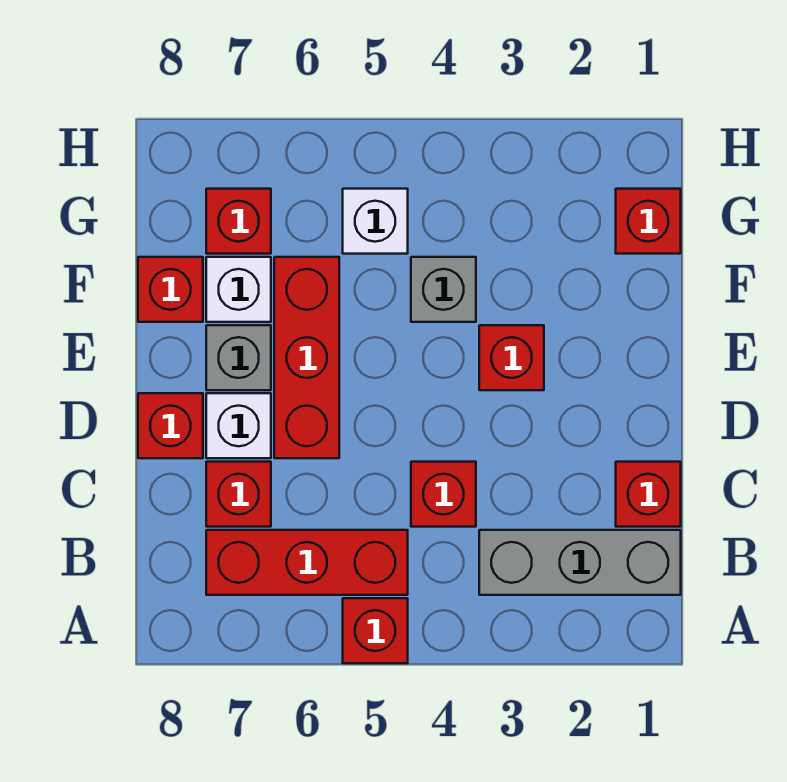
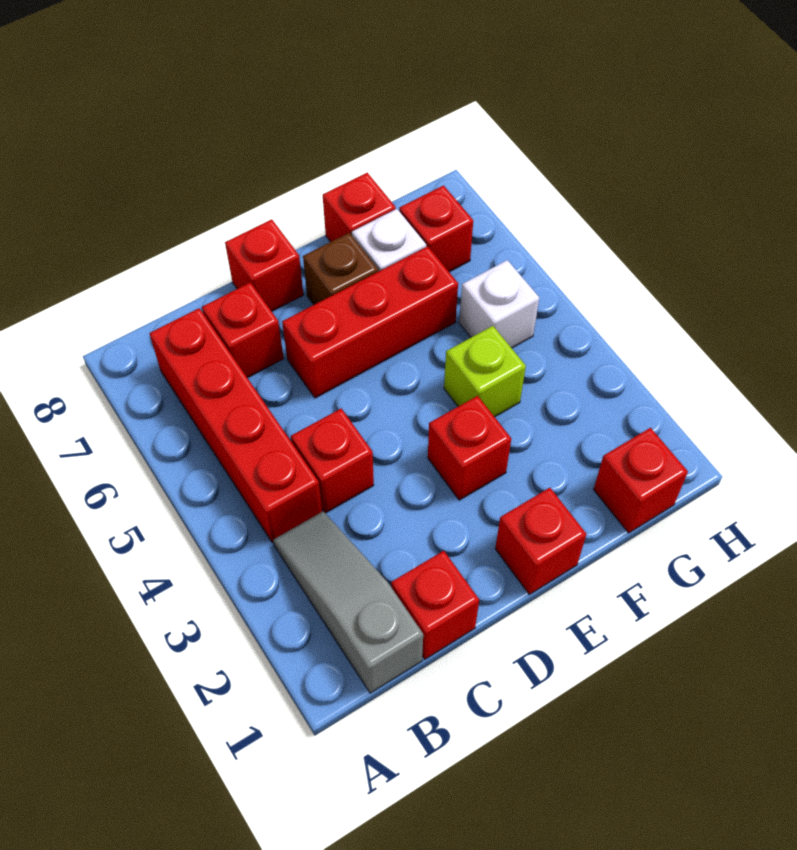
red brick A5 level 1 -> red brick E1 level 1
grey brick B1:B3 level 1 -> grey slope B1:B3 level 1 top 1
red brick B5:B7 level 1 -> red brick B4:B7 level 1
white brick D7 level 1 -> none
grey brick E7 level 1 -> brown brick E7 level 1
grey brick F4 level 1 -> lime brick F4 level 1

